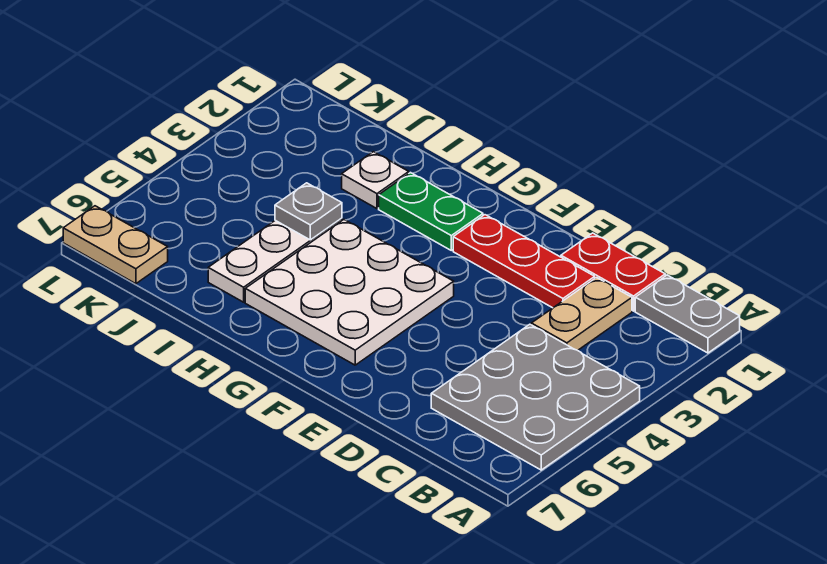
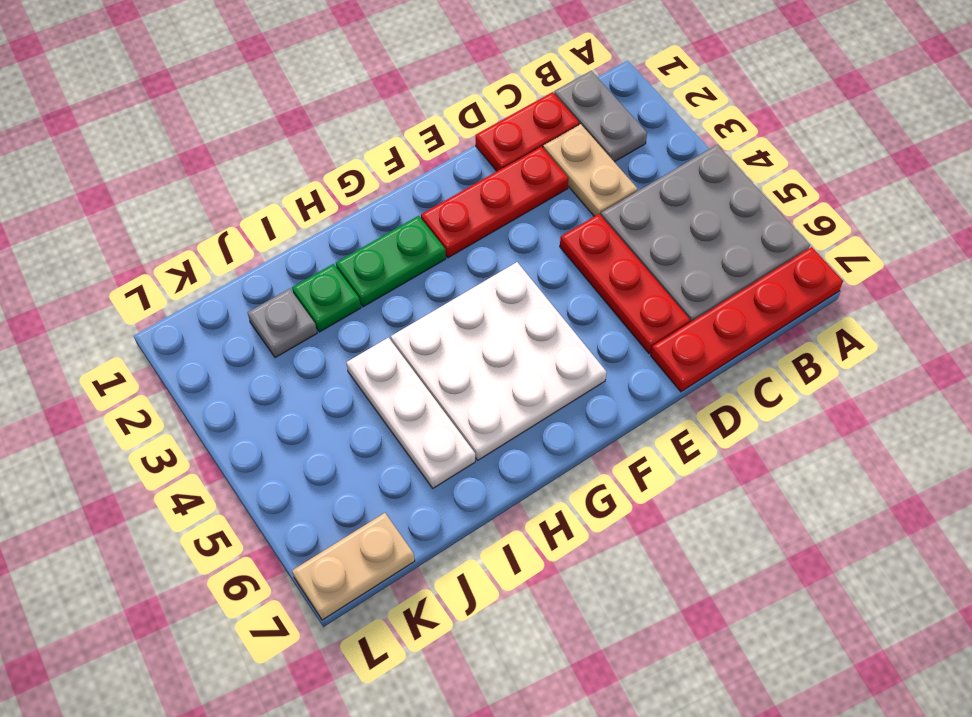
grey plate A1:B1 level 1 -> grey plate B1:B2 level 1
none -> red plate A7:D7 level 1
none -> red plate D4:D6 level 1
white plate I2 level 1 -> green plate I2 level 1
grey plate I4 level 2 -> grey plate J2 level 1

